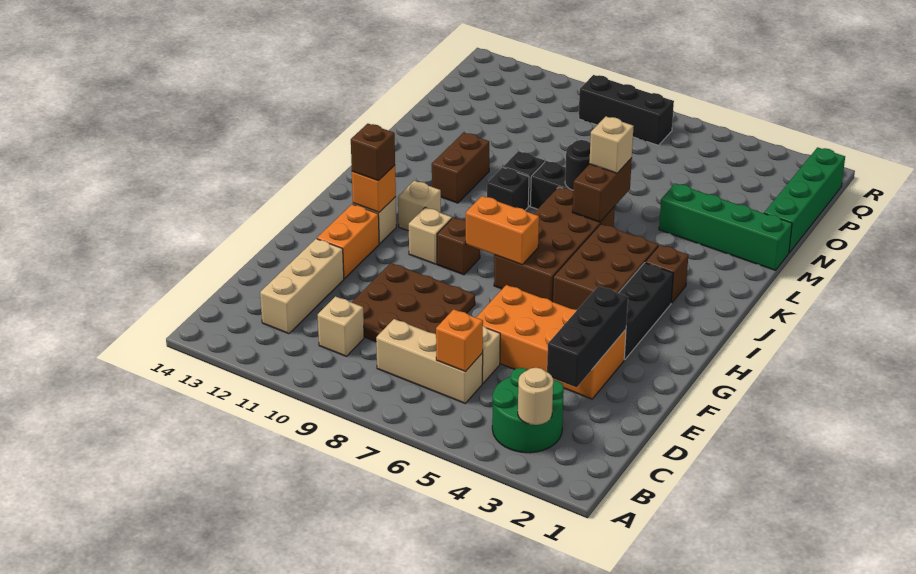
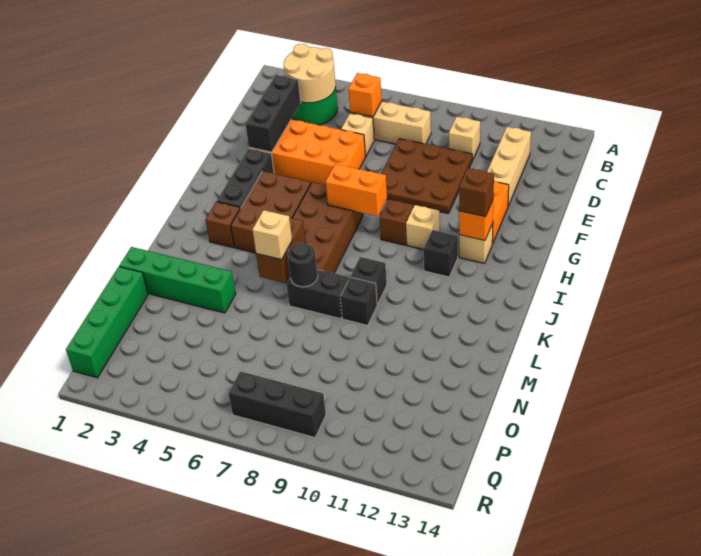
tan round brick B3 level 2 -> tan round brick B3:C4 level 2
tan brick I11 level 1 -> black brick I11 level 1
brown brick K11:L11 level 1 -> none

